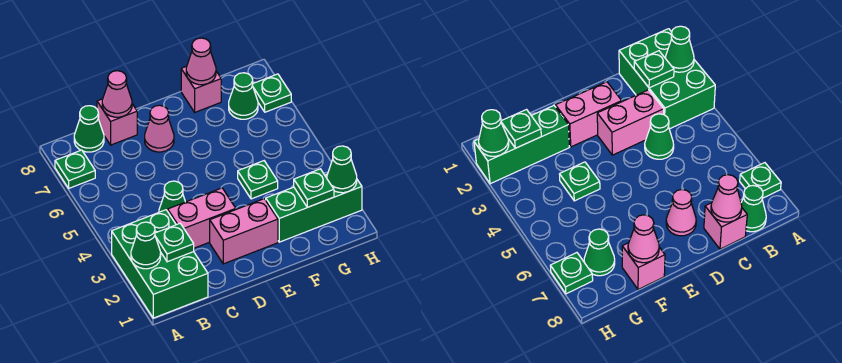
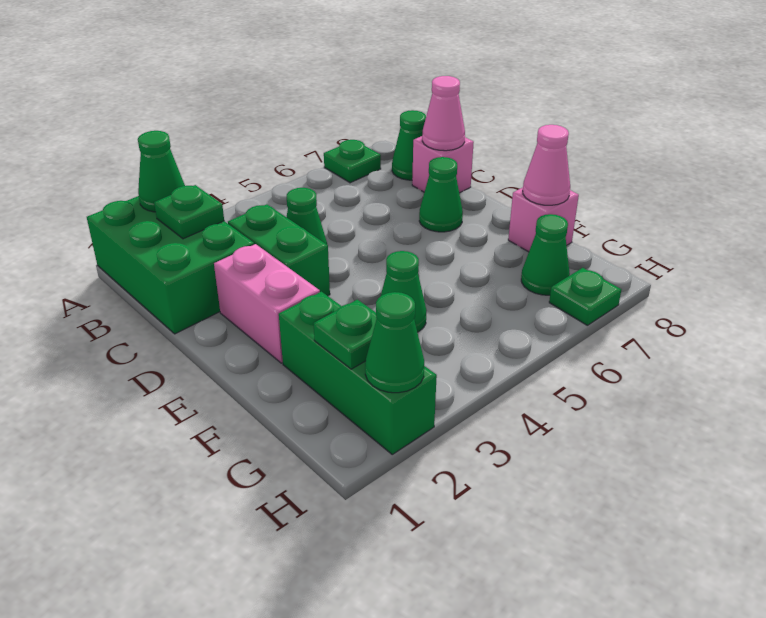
green brick A1:B3 level 1 -> green brick A1:C2 level 1
pink brick C3:D3 level 1 -> green brick C3:D3 level 1
pink cone D7 level 1 -> green cone D7 level 1
green plate F4 level 1 -> green cone F4 level 1

